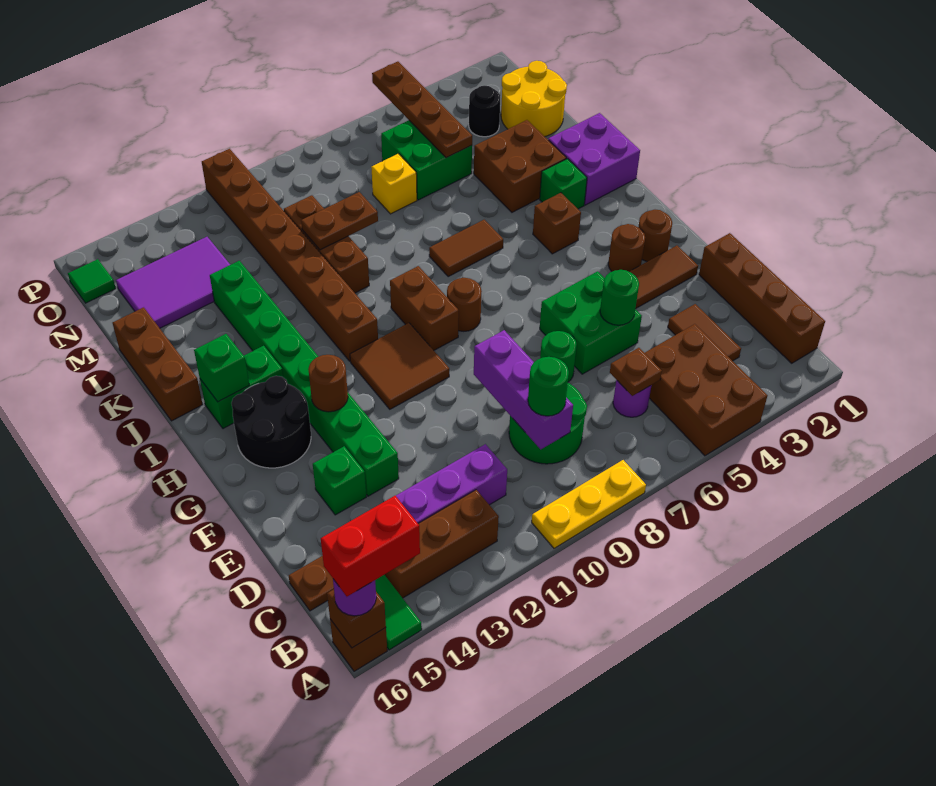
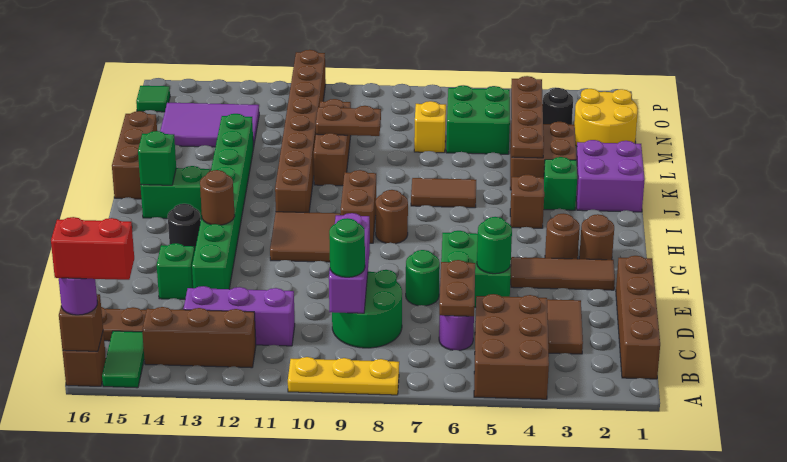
brown plate C6 level 2 -> brown plate C6:D6 level 2
black round brick G14:H15 level 1 -> black round brick G14 level 1
brown plate M5:P5 level 2 -> brown plate K4:N4 level 2

